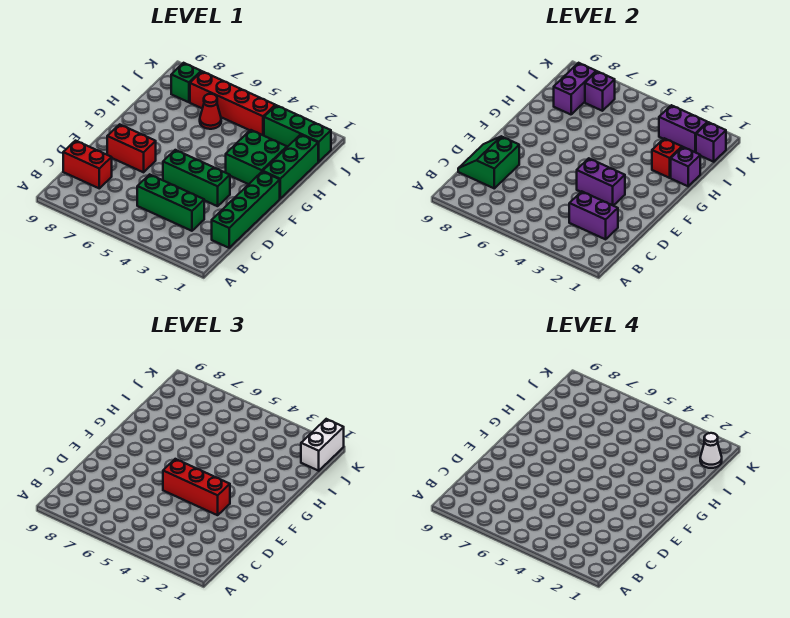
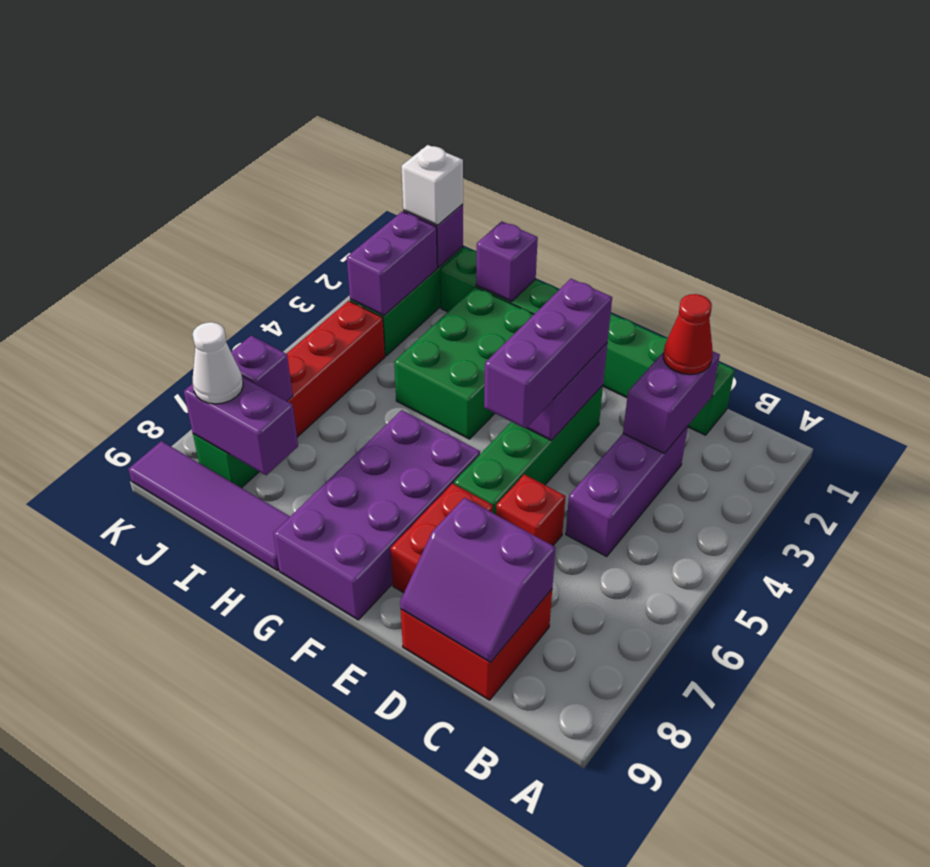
green brick C3:C5 level 1 -> purple brick C3:C5 level 1
red brick C8:C9 level 1 -> red brick C8:D9 level 1
green slope C8:D9 level 2 top 8 -> purple slope C8:D9 level 2 top 8
green brick E3:E5 level 1 -> green brick E3:E6 level 1
red brick E3:E5 level 3 -> purple brick E3:E5 level 3
none -> purple brick F6:G9 level 1
green brick G2:H3 level 1 -> green brick G2:H4 level 1
red brick H2 level 2 -> red brick D6 level 1
none -> purple tile H9:K9 level 1
red cone I6 level 1 -> red cone C2 level 3
white brick J1:K1 level 3 -> white brick J1 level 3
white cone J1 level 4 -> white cone J8 level 3

